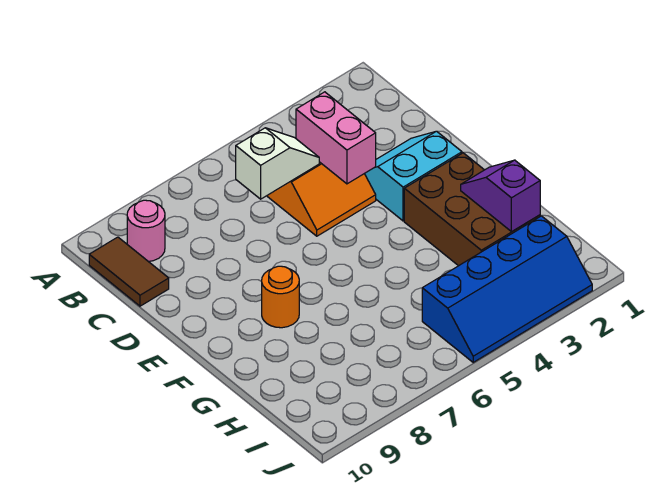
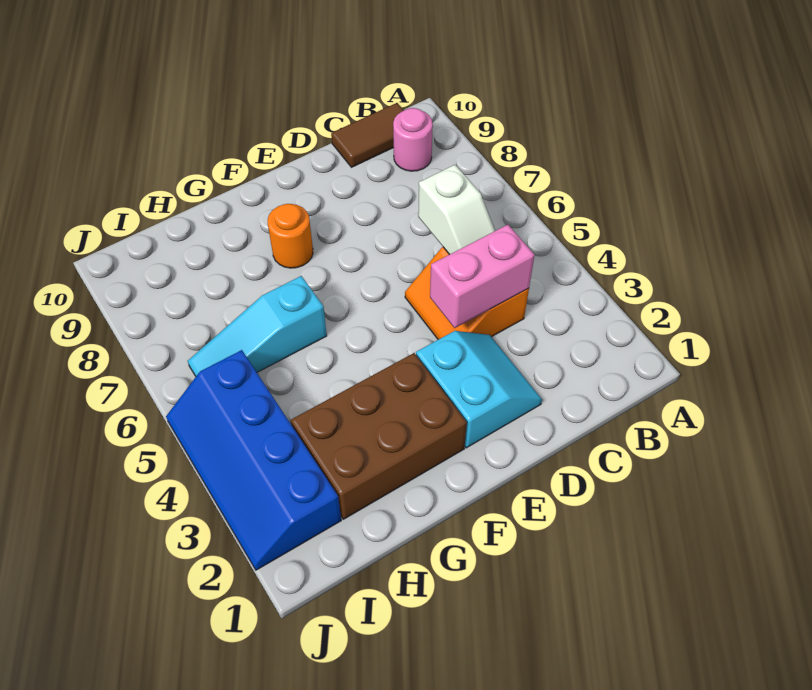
purple slope G2:H2 level 2 top H -> none
none -> cyan slope G6:I6 level 1 top G

